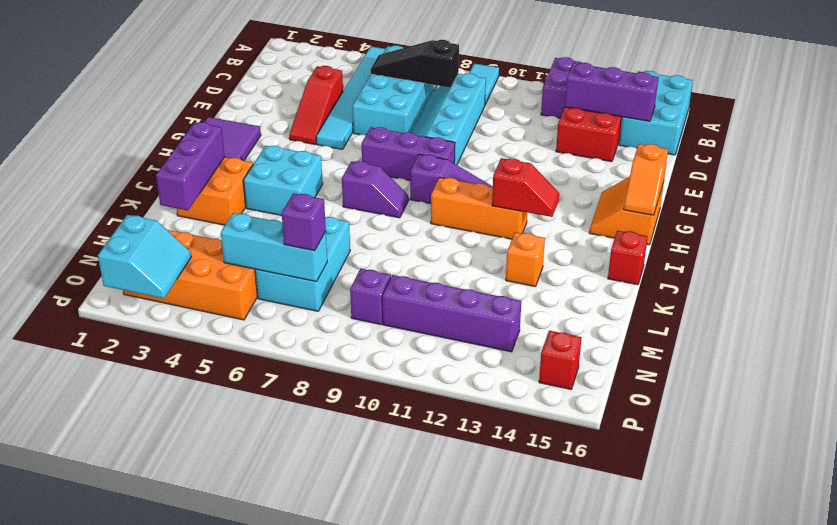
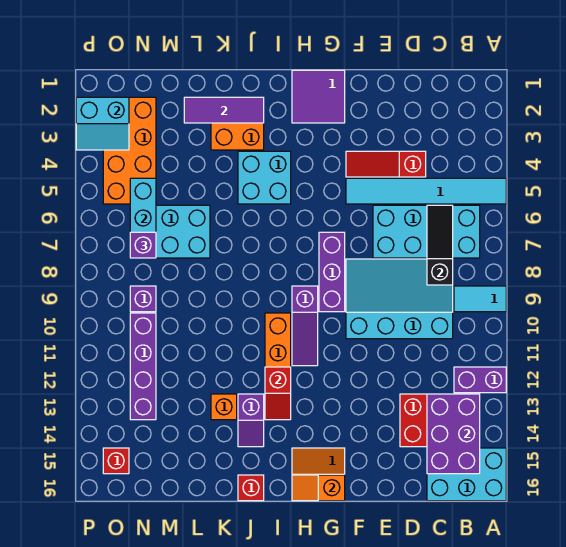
cyan slope C8:F9 level 1 top 9 -> cyan slope C8:F10 level 1 top 10
purple brick C13:C15 level 2 -> purple brick B13:C15 level 2
purple slope I7:I8 level 1 top 7 -> purple slope J13:J14 level 1 top 13
purple brick J2:L2 level 2 -> purple tile J2:L2 level 2

